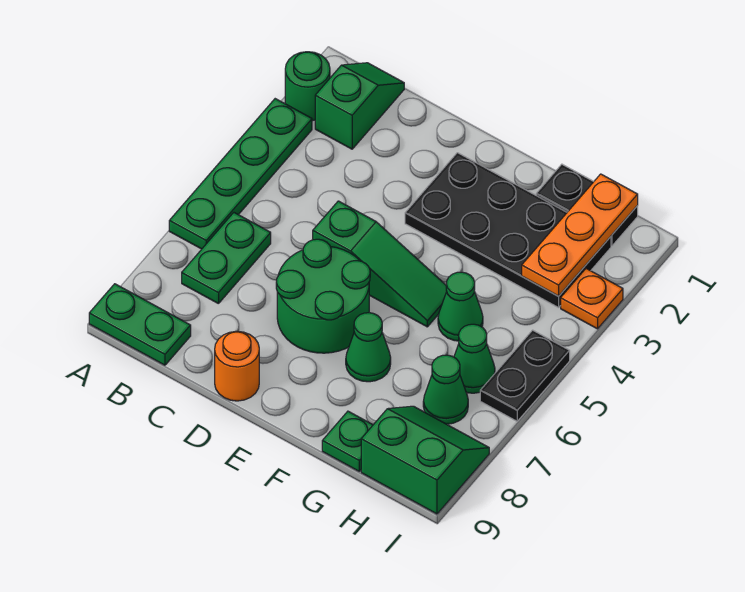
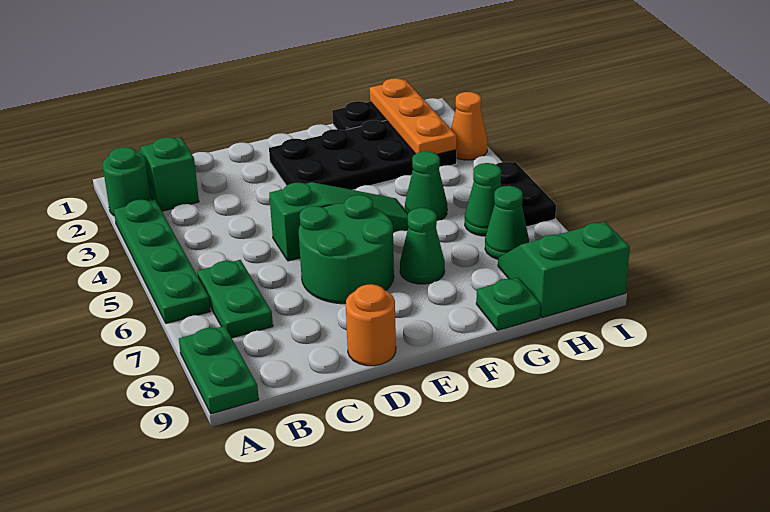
green plate A9:B9 level 1 -> green plate A8:A9 level 1
orange plate I3 level 1 -> orange cone I3 level 1

